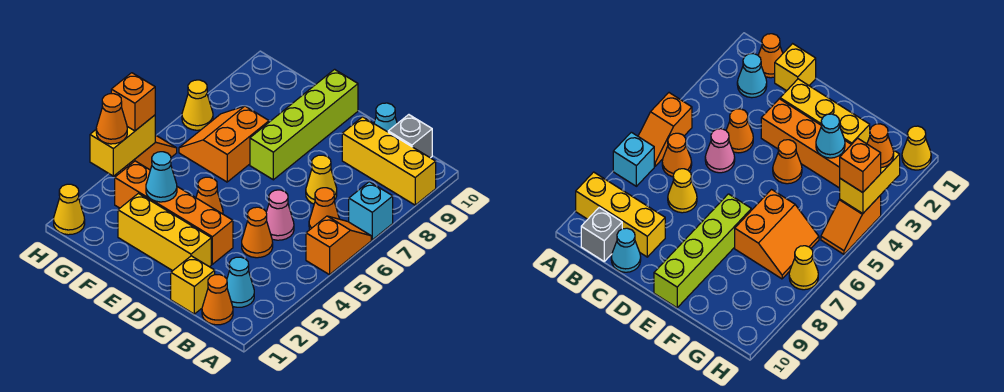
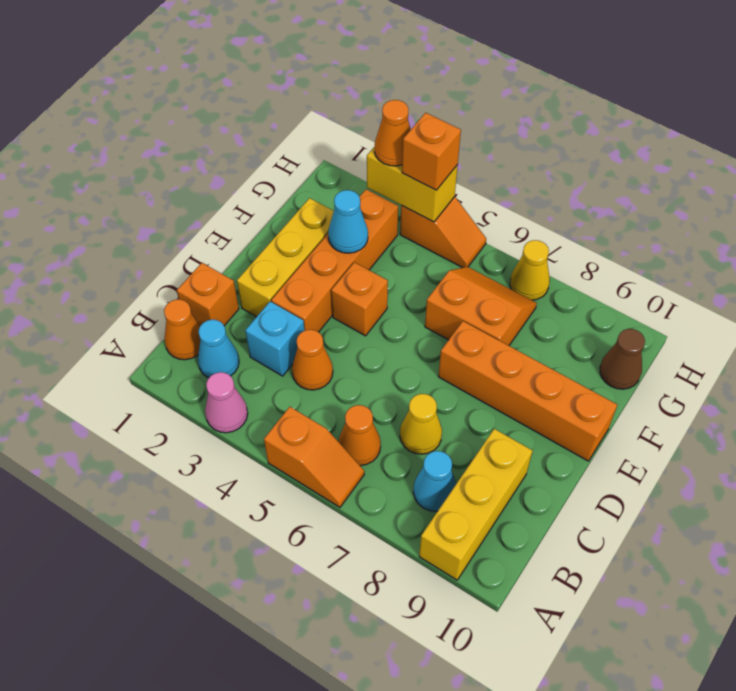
cyan brick A7 level 1 -> cyan brick C3 level 1
grey brick B10 level 1 -> none
yellow brick C1 level 1 -> orange brick C1 level 1
pink cone C5 level 1 -> pink cone A3 level 1
cyan cone C10 level 1 -> cyan cone B8 level 1
orange cone E4 level 1 -> orange brick E4 level 1
lime brick E7:E10 level 1 -> orange brick E7:E10 level 1
none -> brown cone G10 level 1
yellow cone H1 level 1 -> none

